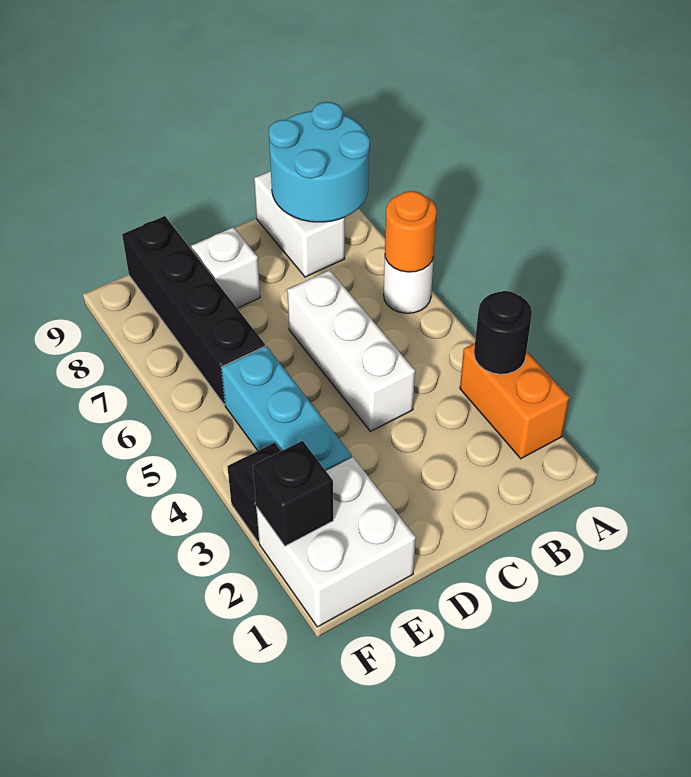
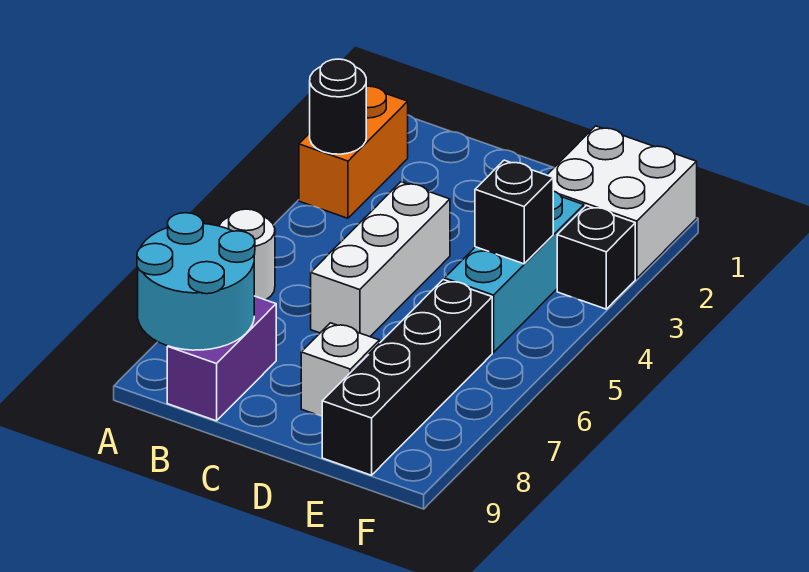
orange round brick A6 level 2 -> none
white brick B8:B9 level 1 -> purple brick B8:B9 level 1
black brick F2 level 2 -> black brick E4 level 2

